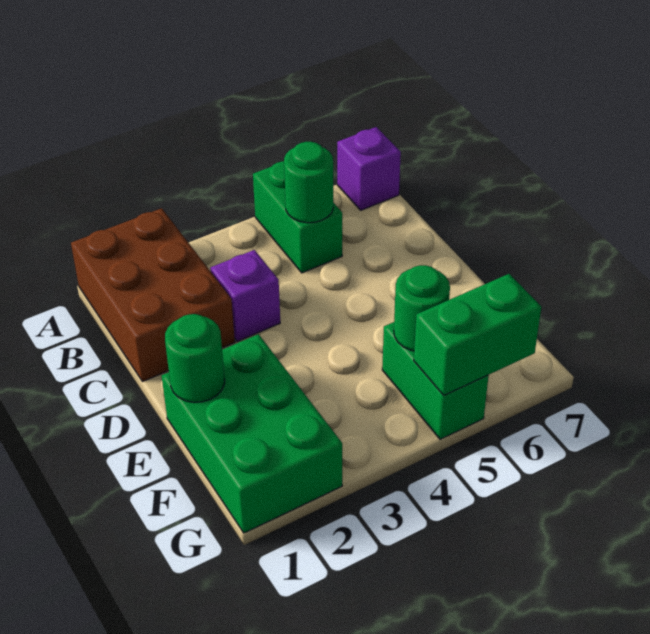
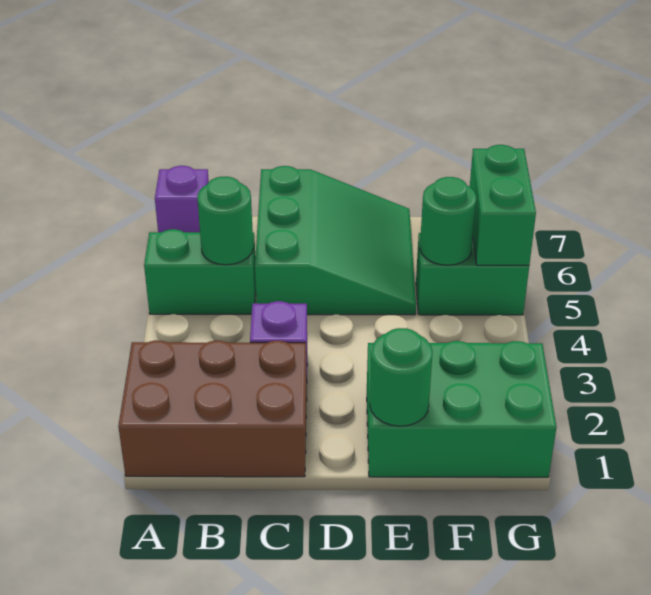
none -> green slope C5:E7 level 1 top C

